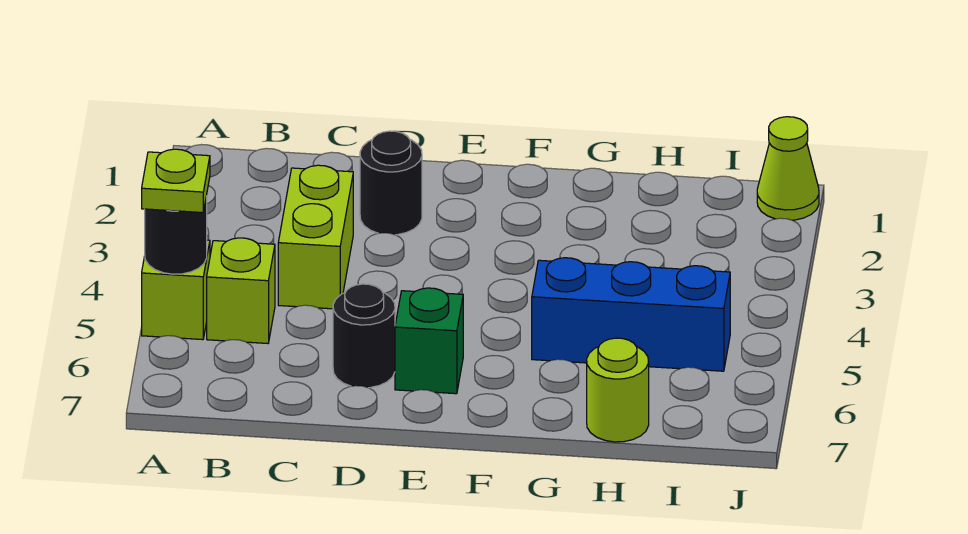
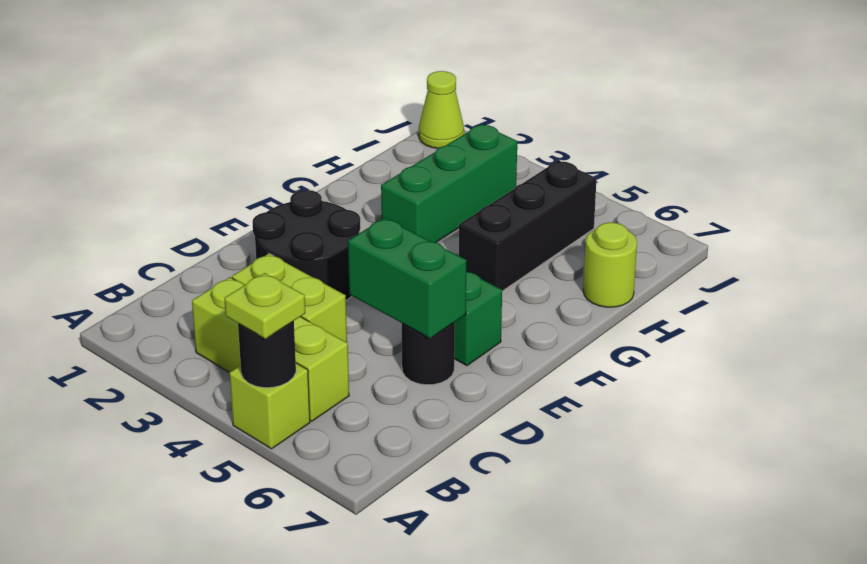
lime brick B5 level 1 -> lime brick B3:B5 level 1
black round brick D2 level 1 -> black round brick D2:E3 level 1
none -> green brick D5:D6 level 2
none -> green brick G3:I3 level 1
blue brick G5:I5 level 1 -> black brick G5:I5 level 1

